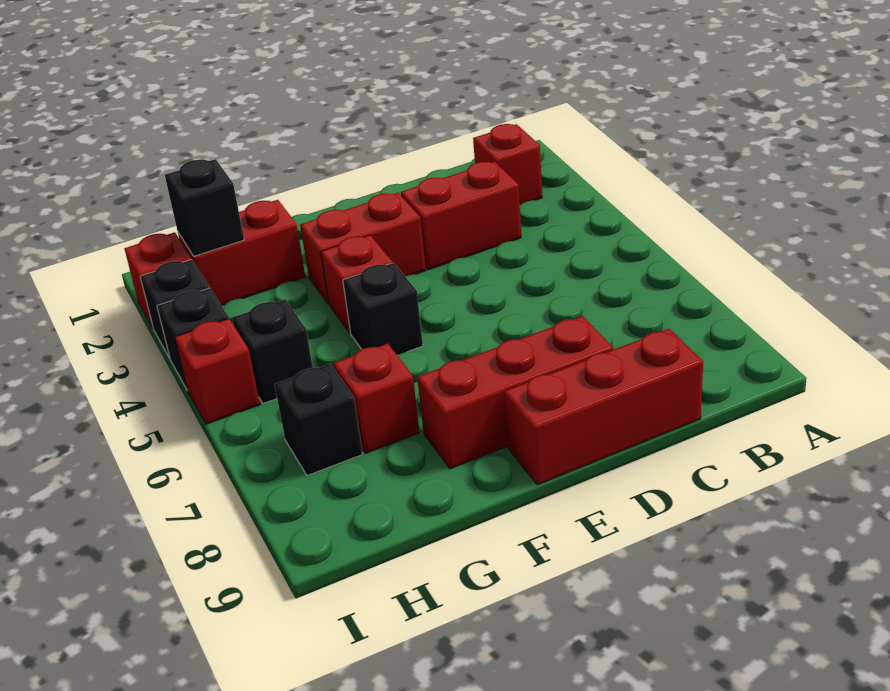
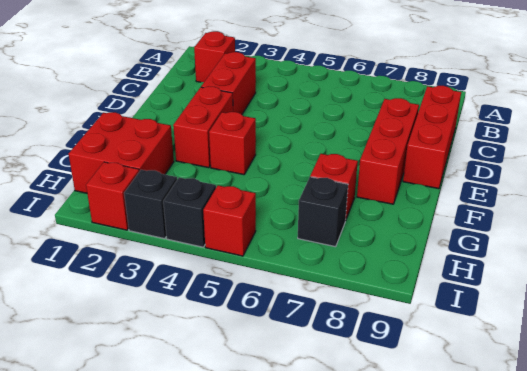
black brick F5 level 1 -> none
red brick G2:H2 level 1 -> red brick G1:H2 level 1
black brick H2 level 2 -> none
black brick H5 level 1 -> none

